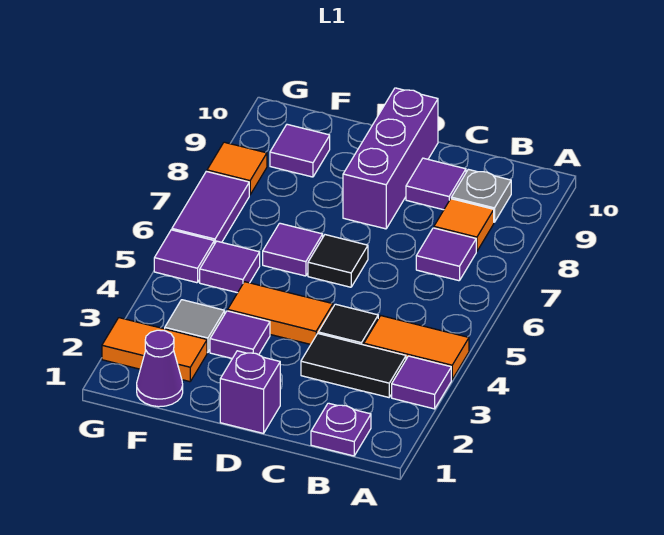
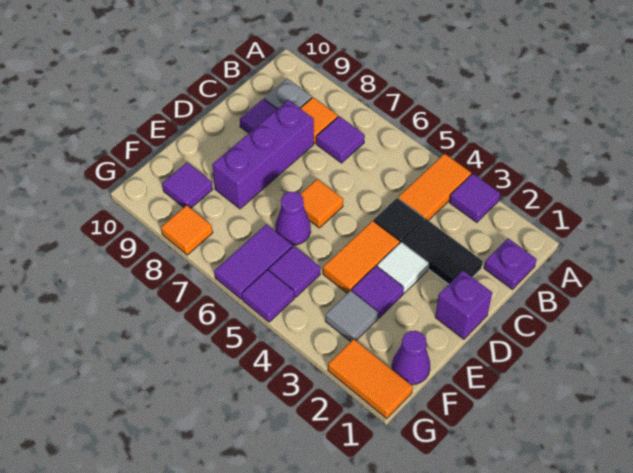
black tile B3:C3 level 1 -> black tile C2:C3 level 1
none -> white tile D3 level 1
black tile D6 level 1 -> orange tile D6 level 1
purple brick D8:D10 level 1 -> purple brick C8:E8 level 1
purple tile E6 level 1 -> purple cone E6 level 1
orange tile F2:G2 level 1 -> orange tile G1:G2 level 1
purple tile G6:G7 level 1 -> purple tile F6:G6 level 1

